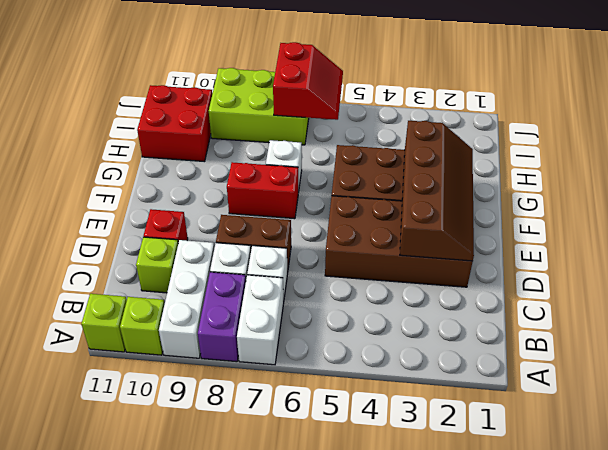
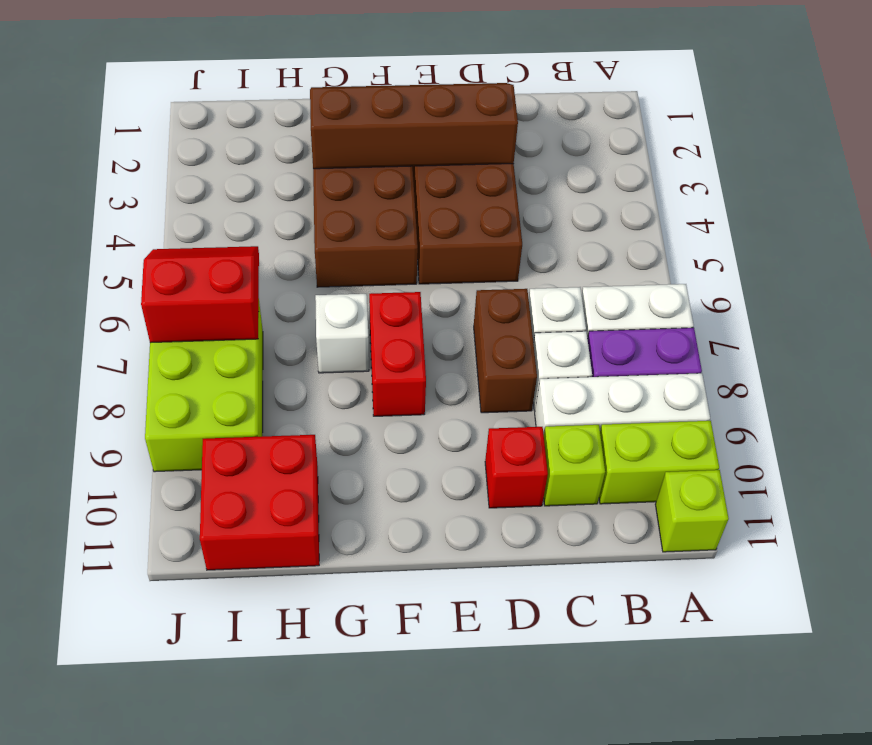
lime brick A10 level 1 -> lime brick A10:B10 level 1

